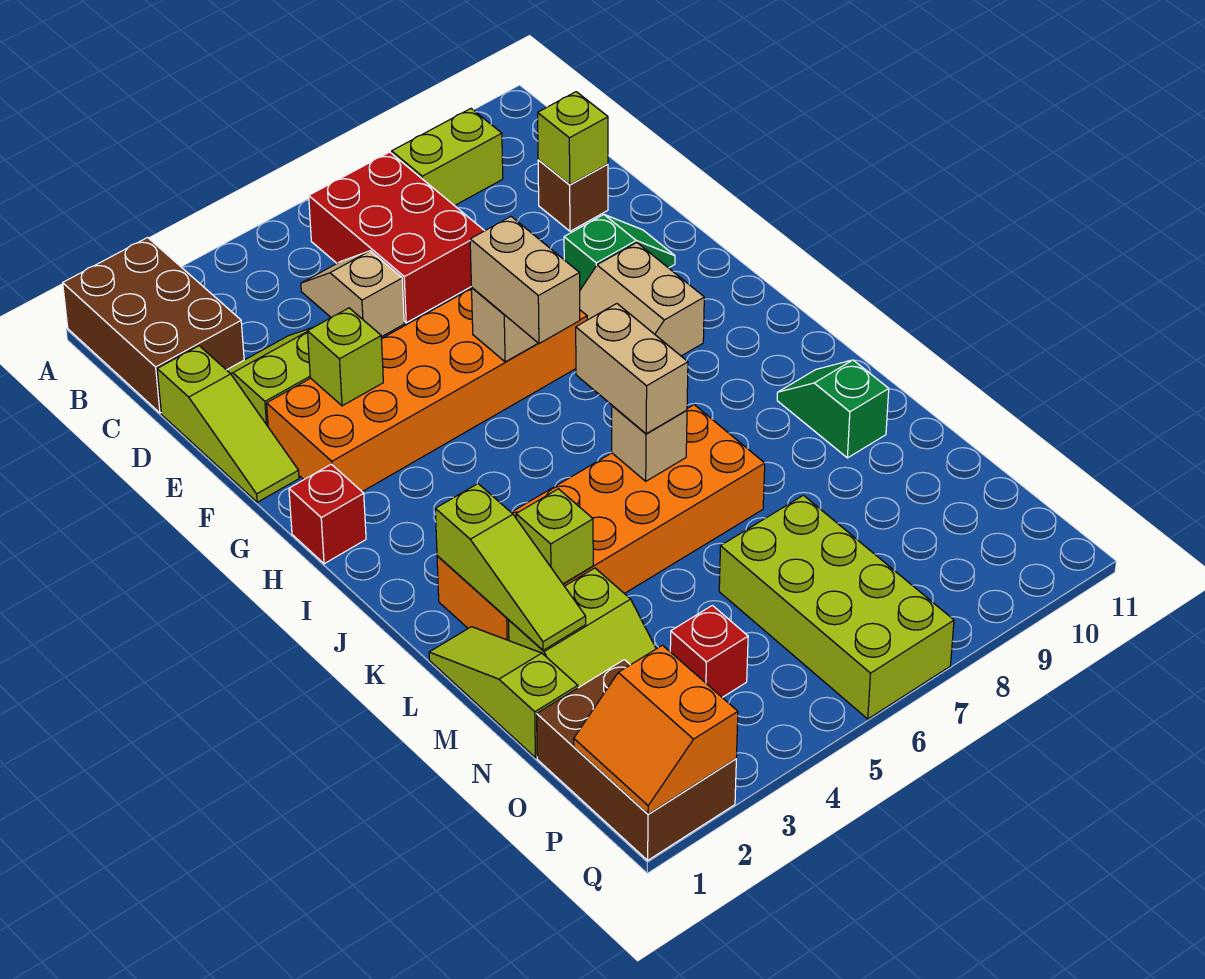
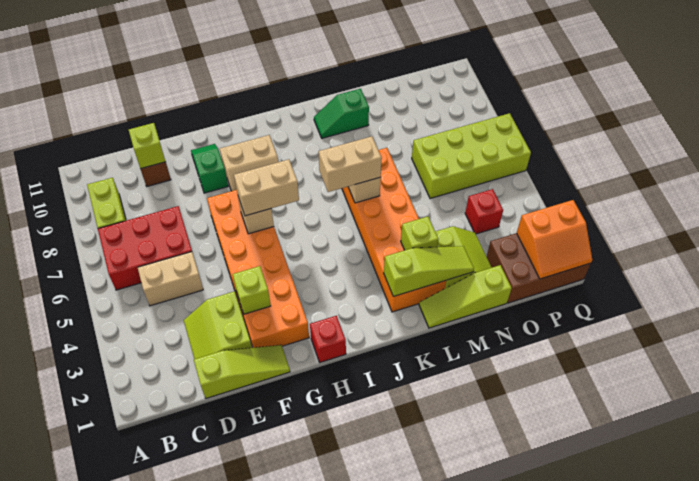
brown brick A1:C2 level 1 -> none
tan slope C5:D5 level 1 top D -> tan brick C5:D5 level 1

